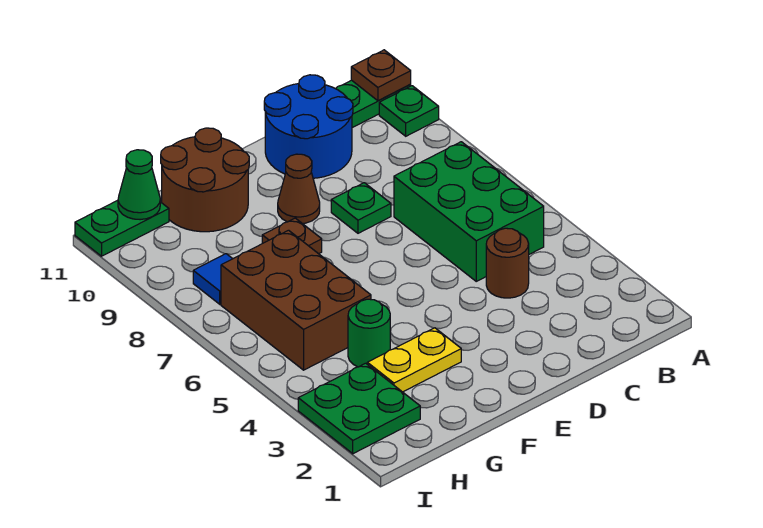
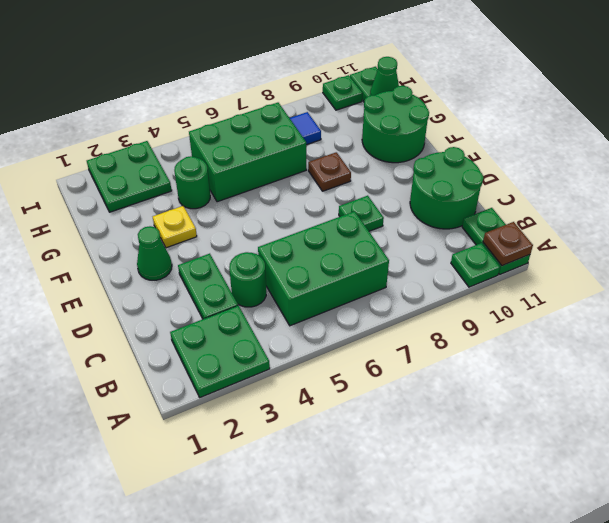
none -> green plate A2:B3 level 1
none -> green plate C3:D3 level 1
brown round brick C4 level 1 -> green round brick C4 level 1
blue round brick C10:D11 level 1 -> green round brick C10:D11 level 1
none -> green cone E2 level 1
brown cone E9 level 1 -> none
yellow plate F3:G3 level 1 -> yellow plate F3 level 1
brown round brick F10:G11 level 1 -> green round brick F10:G11 level 1
brown brick G5:H7 level 1 -> green brick G5:H7 level 1
none -> green plate I10 level 1

